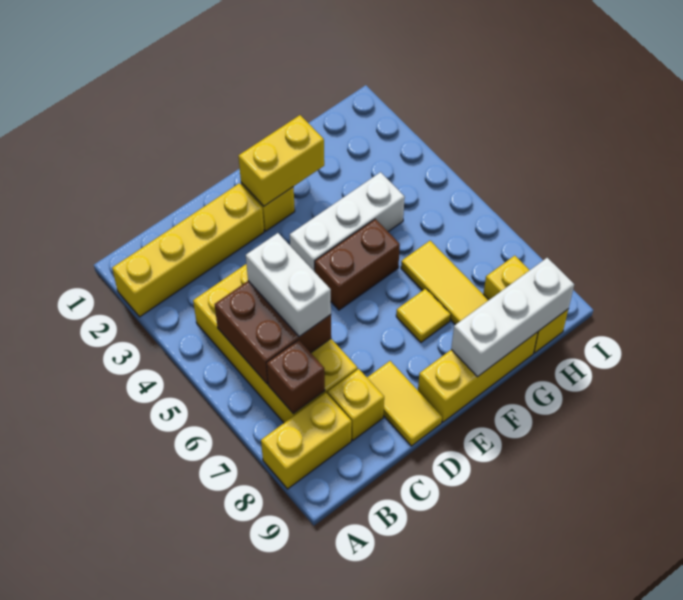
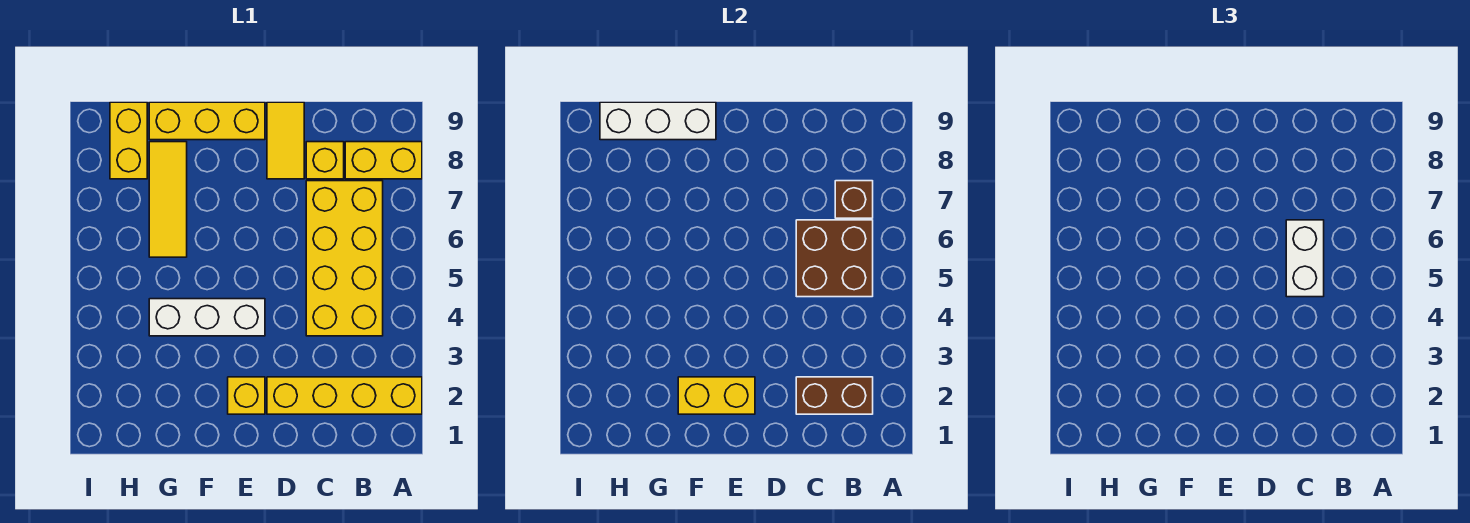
brown brick E5:F5 level 1 -> brown brick B2:C2 level 2
yellow tile F7 level 1 -> none

